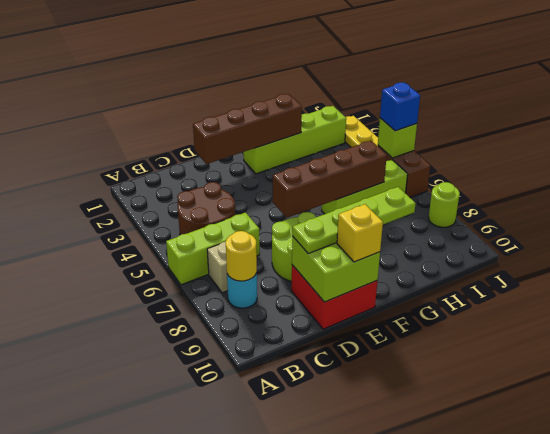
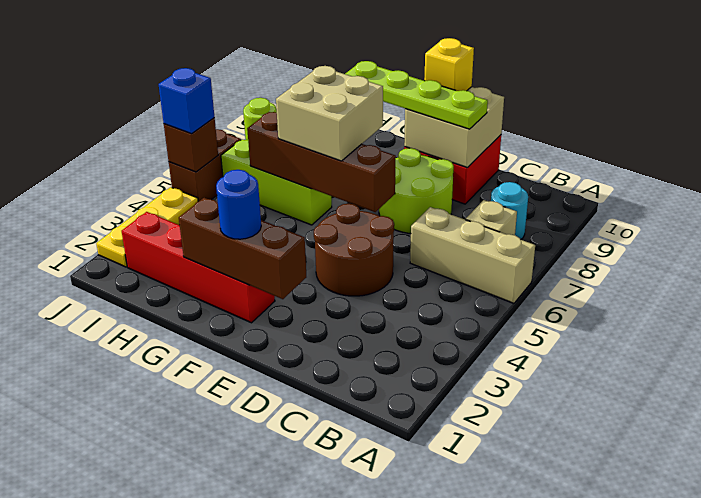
lime brick A6:C6 level 1 -> tan brick A6:C6 level 1
brown round brick B4:C5 level 1 -> brown round brick D4:E5 level 1
yellow round brick B8 level 2 -> none
brown brick D2:G2 level 2 -> brown brick E2:G2 level 2
lime brick D9:E10 level 2 -> tan brick D9:E10 level 2
lime brick F2:I2 level 1 -> red brick F2:I2 level 1
none -> blue round brick F2 level 3
none -> tan brick F6:G7 level 3
lime brick J5 level 2 -> brown brick J5 level 2

